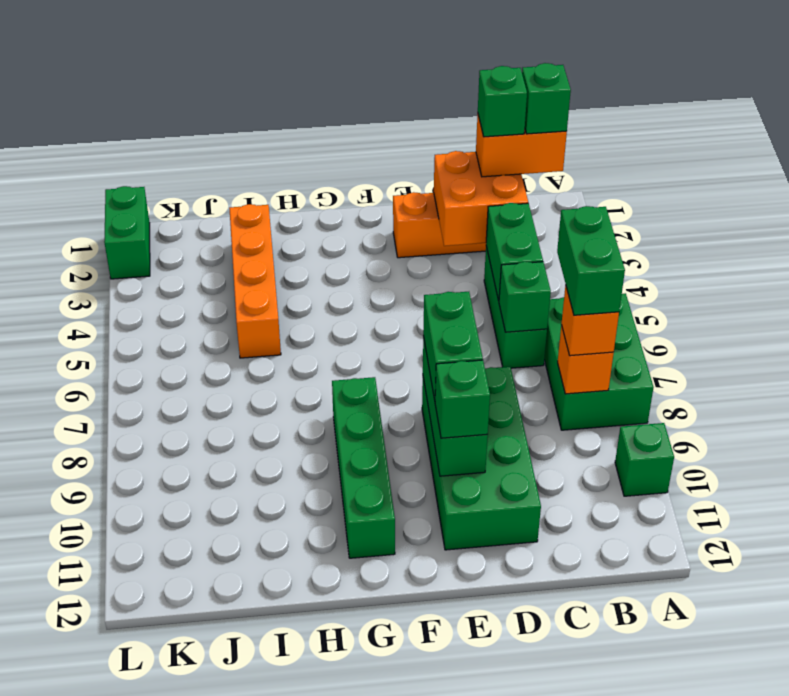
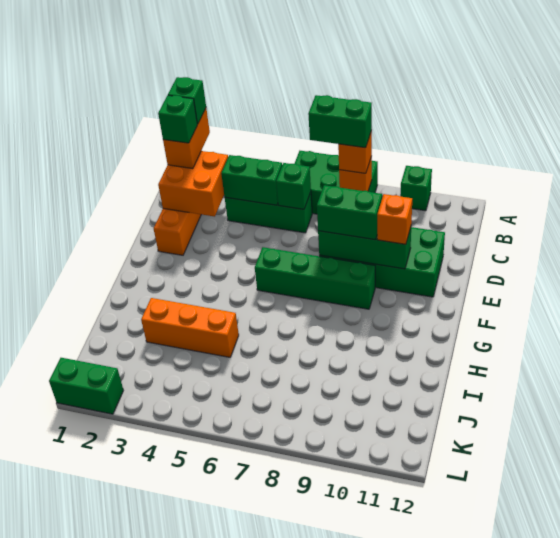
green brick E10 level 3 -> orange brick E10 level 3
green brick G8:G11 level 1 -> green brick F6:F9 level 1
orange brick I2:I5 level 1 -> orange brick I3:I5 level 1

